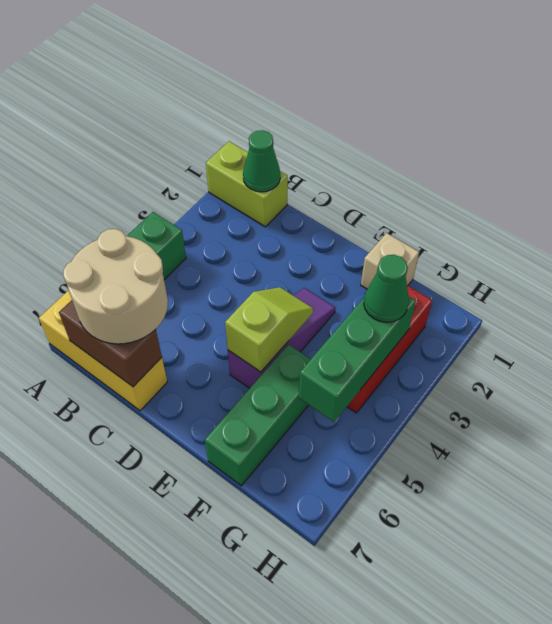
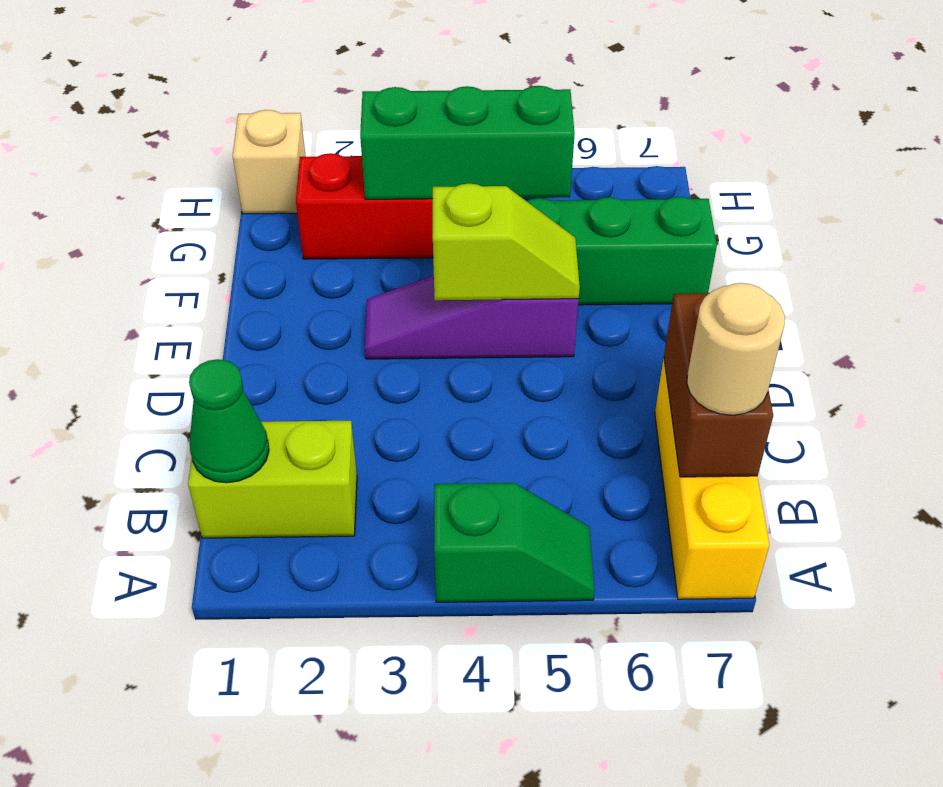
lime brick A1:B1 level 1 -> lime brick B1:B2 level 1
tan round brick B6:C7 level 3 -> tan round brick B7 level 3
lime slope E4:E5 level 2 top 5 -> lime slope E4:E5 level 2 top 4
tan brick F1 level 1 -> tan brick H1 level 1
green cone G3 level 3 -> none

